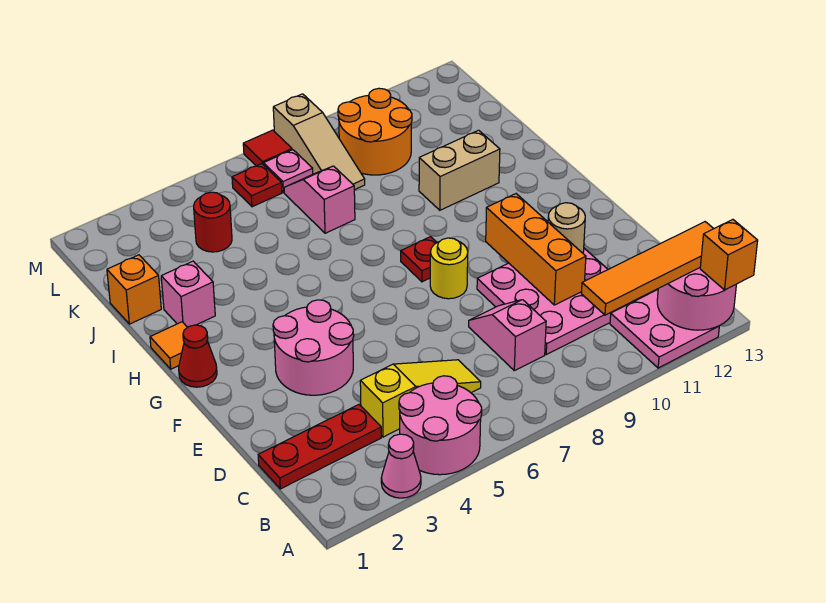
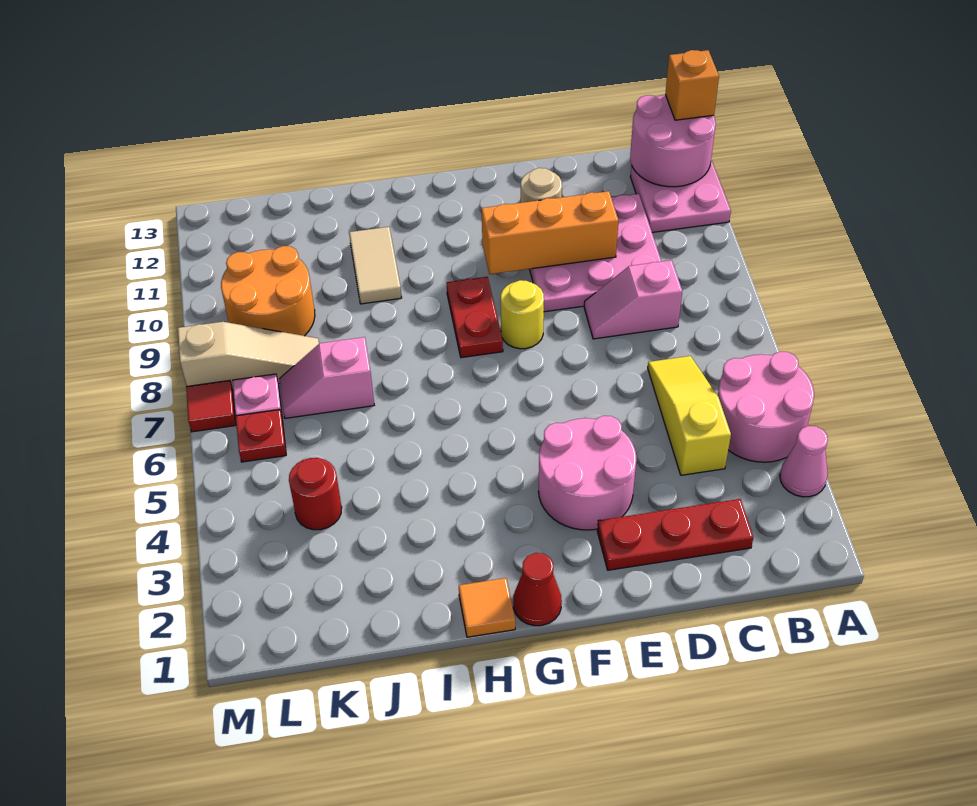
orange tile B10:B13 level 3 -> none
red plate C1:C3 level 1 -> red plate C2:E2 level 1
red plate G8 level 1 -> red plate G8:G9 level 1
pink brick I2 level 1 -> none
tan brick I10:I11 level 1 -> tan tile I10:I11 level 1
orange brick J1 level 1 -> none

